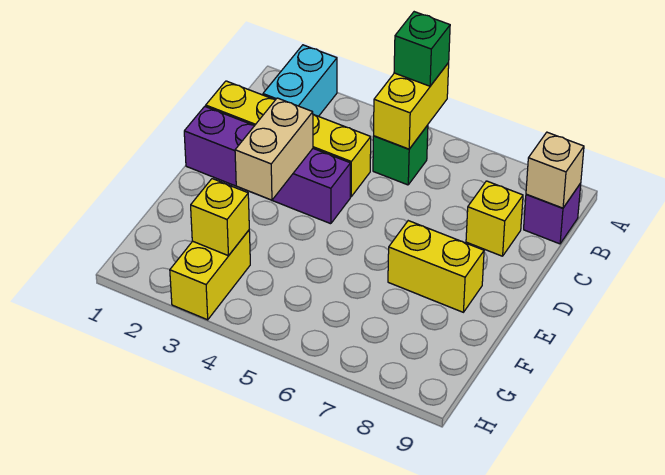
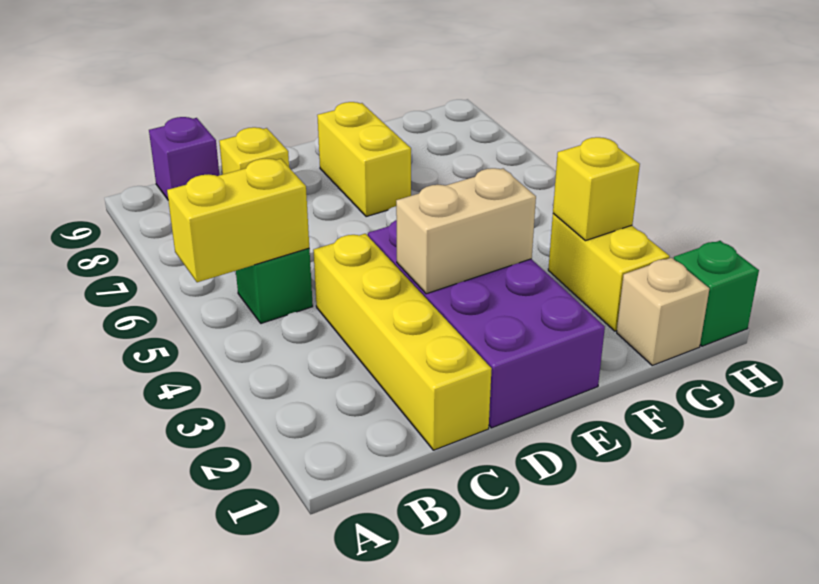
cyan brick A2:B2 level 1 -> none
green brick A5 level 3 -> green brick H1 level 1
tan brick B9 level 2 -> tan brick G1 level 1
purple brick D1:D4 level 1 -> purple brick D1:E4 level 1
yellow brick G3:H3 level 1 -> yellow brick G2:G3 level 1

